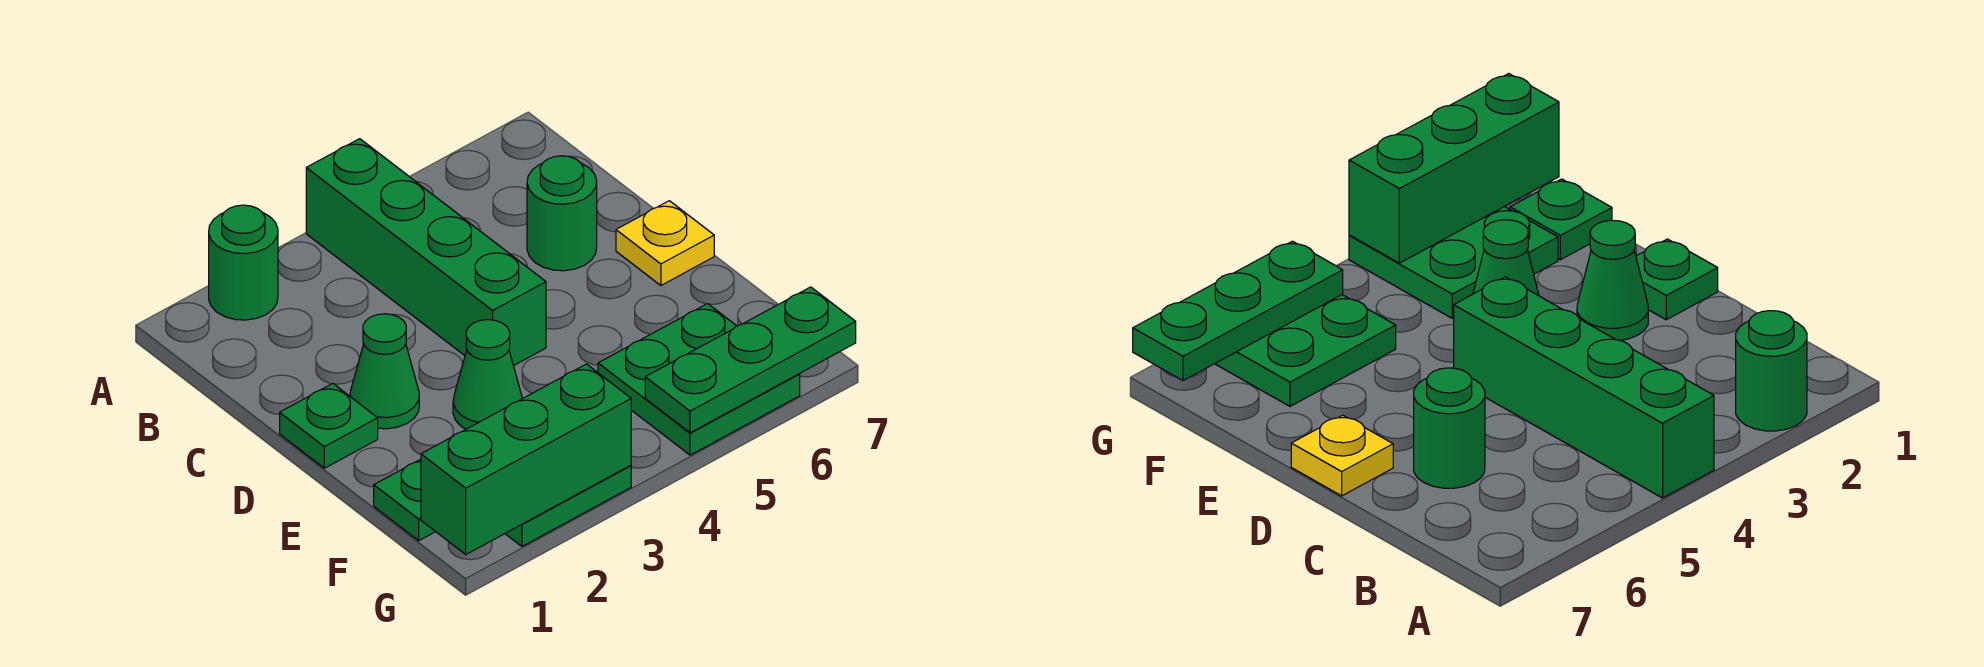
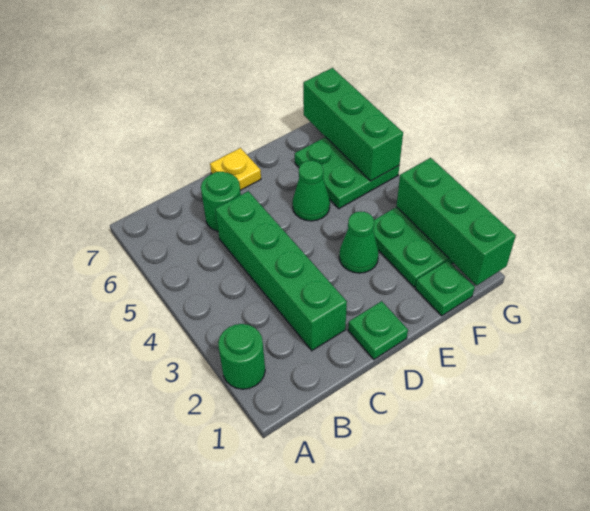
green brick A4:D4 level 1 -> green brick C2:C5 level 1
green cone D2 level 1 -> green cone E5 level 1
green plate G5:G7 level 2 -> green brick G5:G7 level 2

